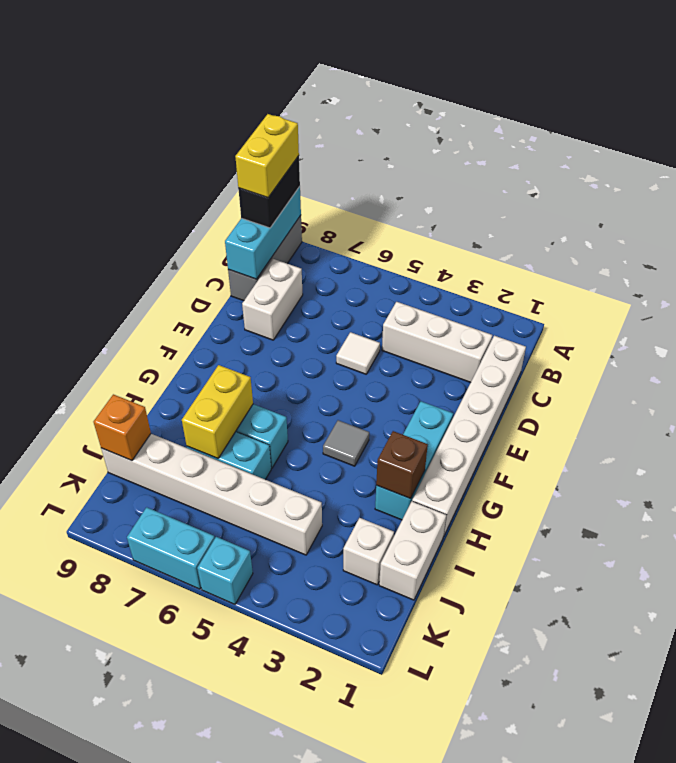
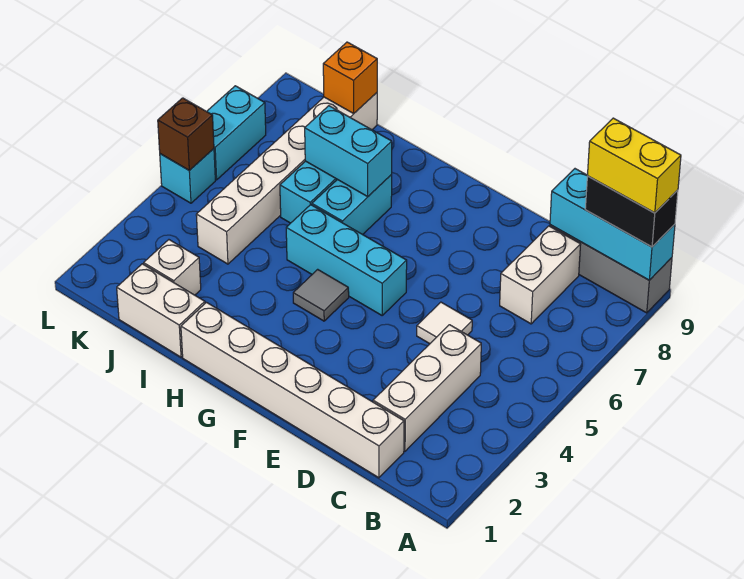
white brick C8:D8 level 1 -> white brick C7:C8 level 1
cyan brick F2:H2 level 1 -> cyan brick F5:H5 level 1
brown brick H2 level 2 -> brown brick L5 level 2
yellow brick H7:I7 level 2 -> cyan brick H7:I7 level 2

